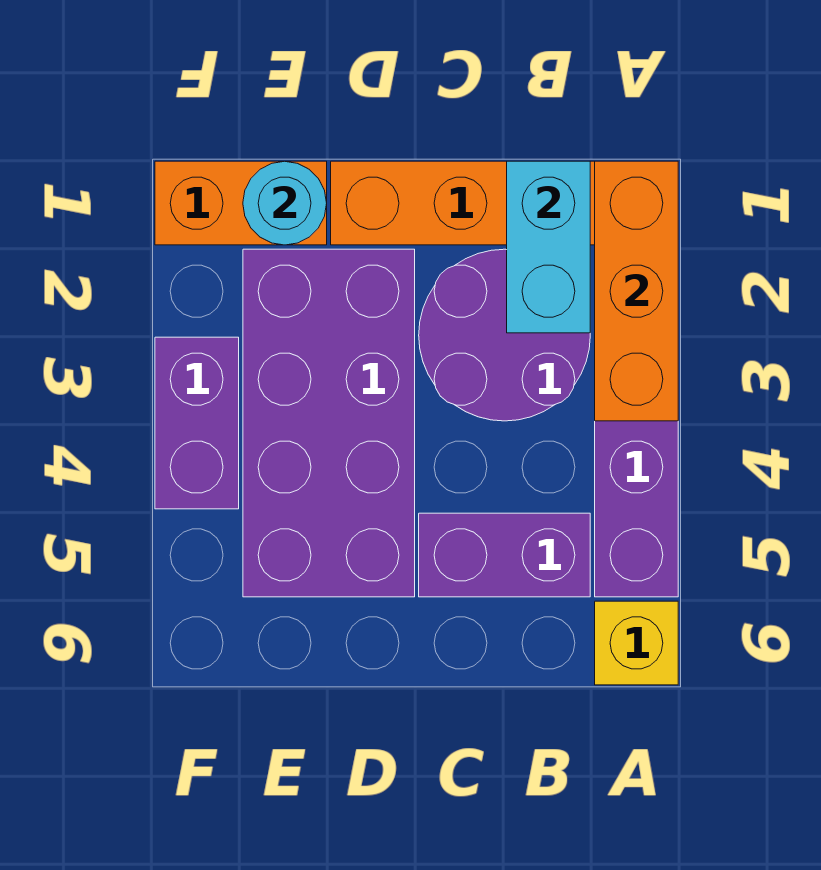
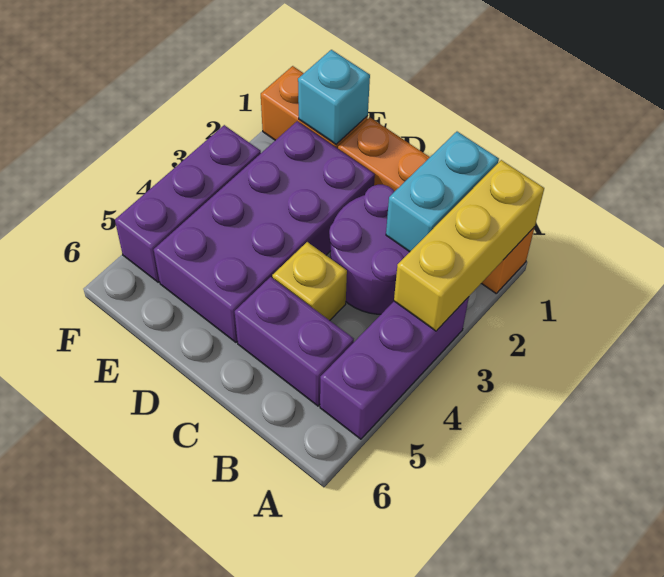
orange brick A1:A3 level 2 -> yellow brick A1:A3 level 2
yellow brick A6 level 1 -> yellow brick C4 level 1
cyan round brick E1 level 2 -> cyan brick E1 level 2
purple brick F3:F4 level 1 -> purple brick F3:F5 level 1

